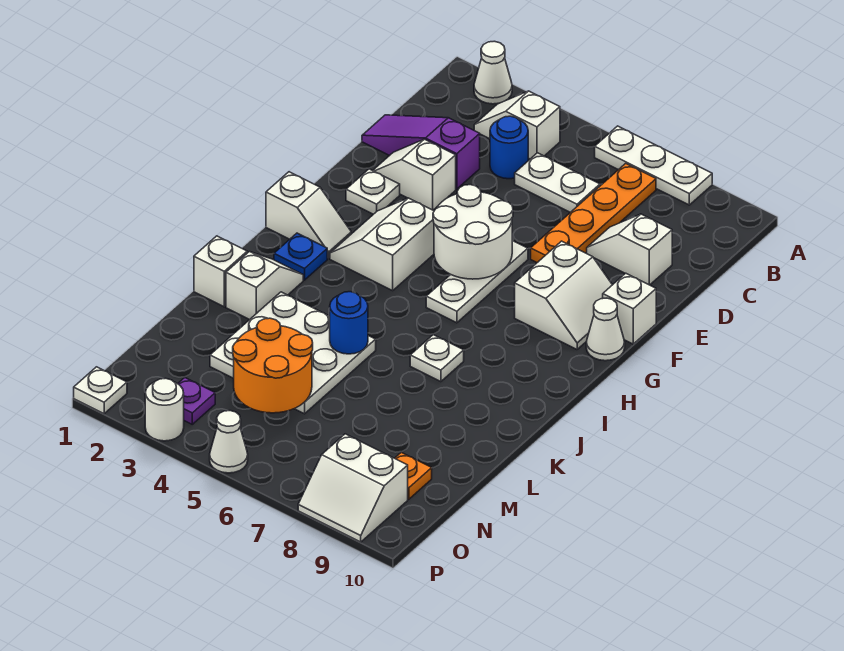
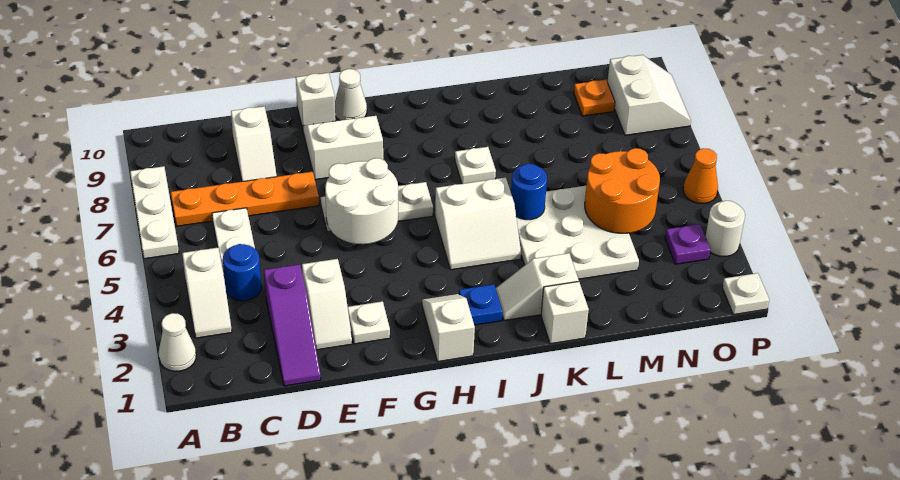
white slope G3:H4 level 1 top 4 -> white slope I4:J5 level 1 top 5
white cone P5 level 1 -> orange cone P5 level 1

